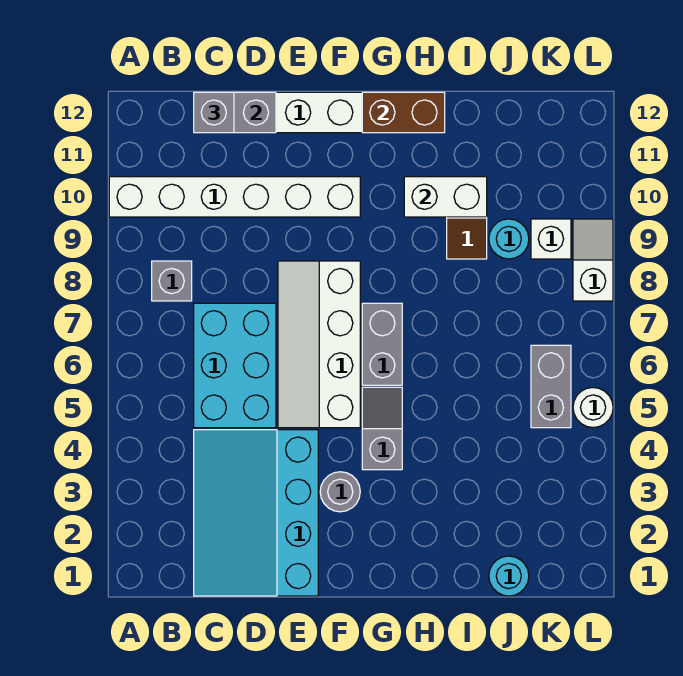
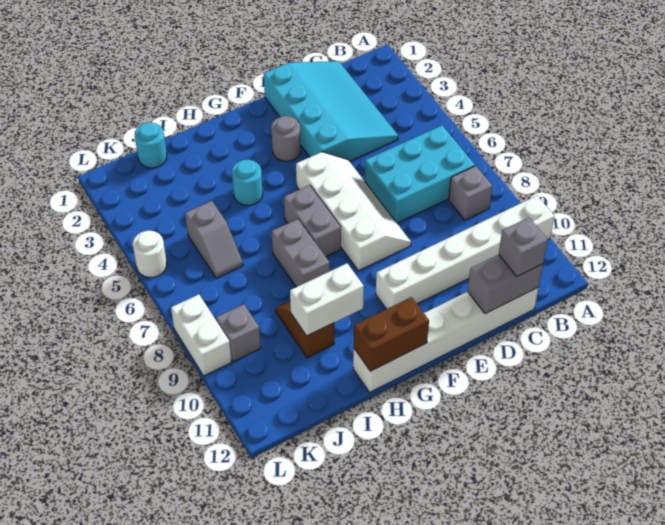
cyan brick C5:D7 level 1 -> cyan brick B6:D7 level 1
grey slope G4:G5 level 1 top 4 -> grey slope J5:J6 level 1 top 5
cyan round brick J9 level 1 -> cyan round brick H4 level 1
grey brick K5:K6 level 1 -> grey brick H7:H8 level 1
white brick K9 level 1 -> grey brick K9 level 1
white slope L8:L9 level 1 top 8 -> white brick L8:L9 level 1

